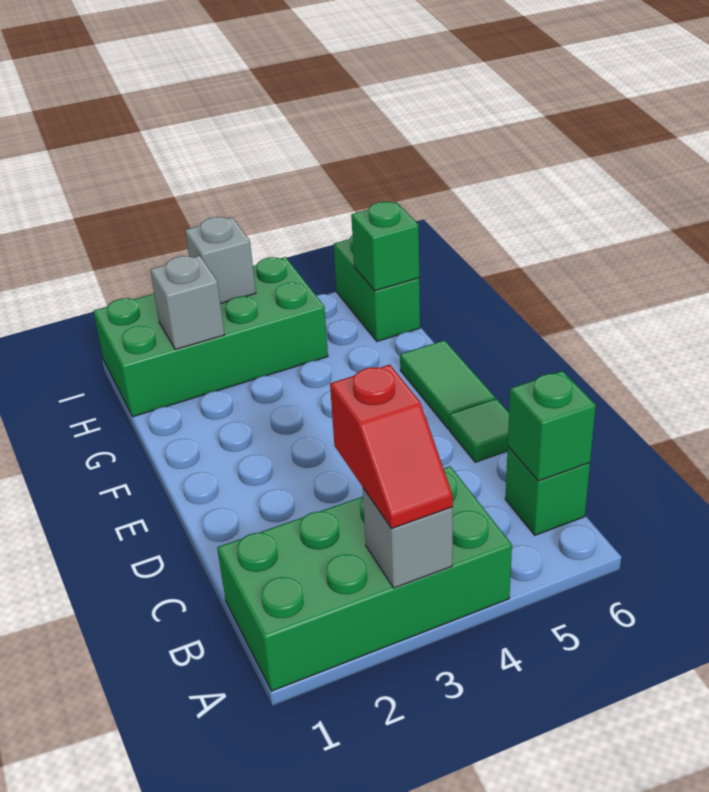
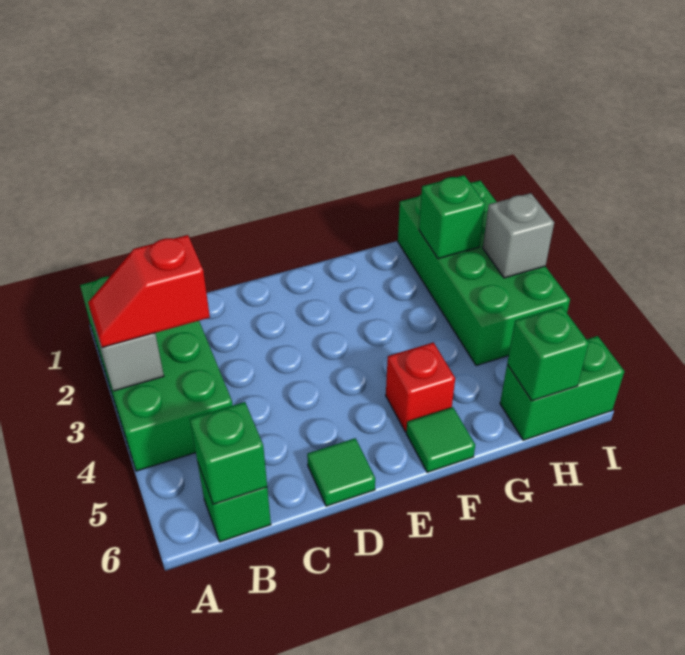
green tile E6:F6 level 1 -> green tile F6 level 1
none -> red brick F5 level 1
grey brick H2 level 2 -> green brick H2 level 2

